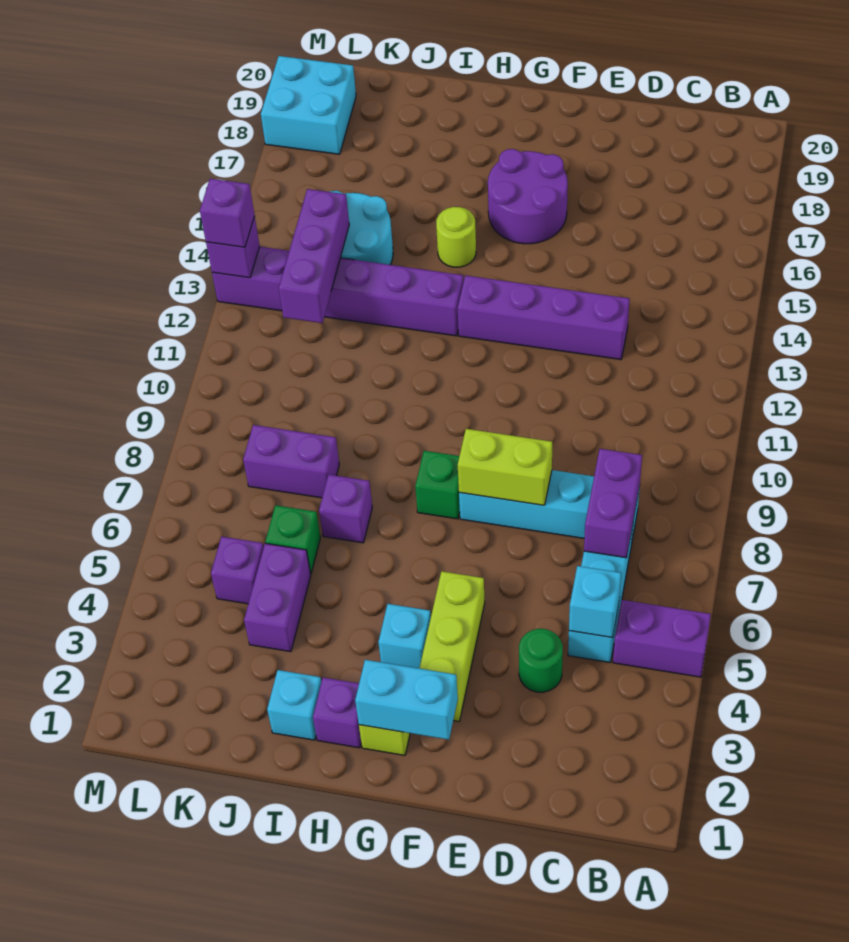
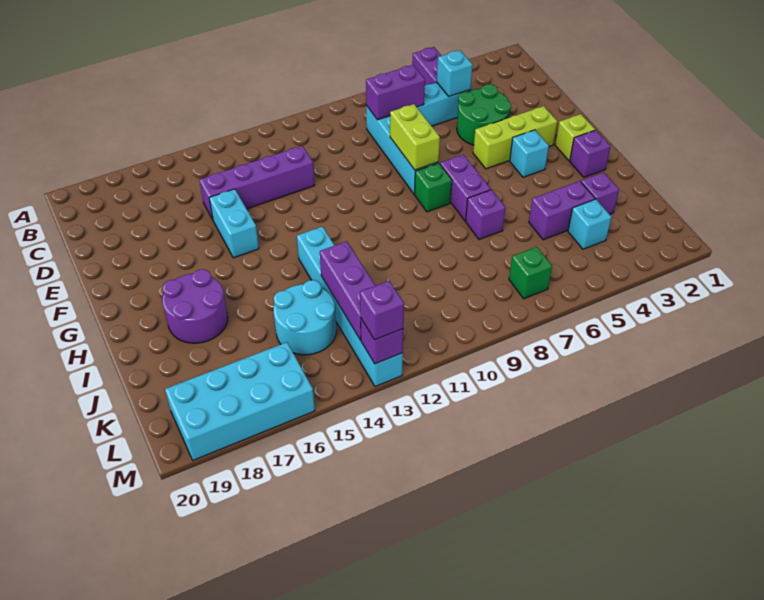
green round brick D4 level 1 -> green round brick D4:E5 level 1
purple brick D13:G13 level 1 -> purple brick D12:D15 level 1
cyan brick F2:G2 level 2 -> cyan brick E15:F15 level 1
purple round brick F16:G17 level 1 -> purple round brick H17:I18 level 1
purple brick H13:M13 level 1 -> cyan brick H13:M13 level 1
lime round brick H15 level 1 -> none
cyan brick I2 level 1 -> cyan brick K4 level 1
green brick J6 level 1 -> green brick L7 level 1
purple brick J8:K8 level 1 -> purple brick G7:H7 level 1
purple brick K5 level 1 -> purple brick J3 level 1
purple brick K12:K14 level 2 -> purple brick J13:L13 level 2
cyan brick L18:M19 level 1 -> cyan brick L16:M19 level 1

